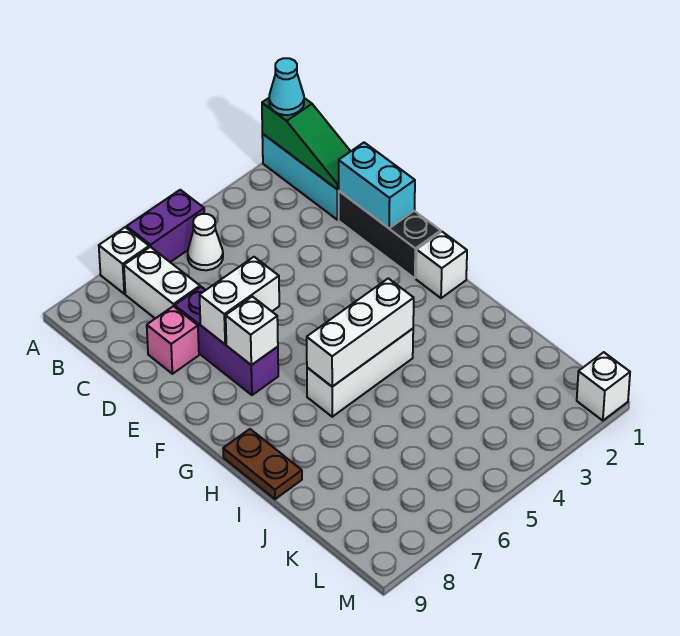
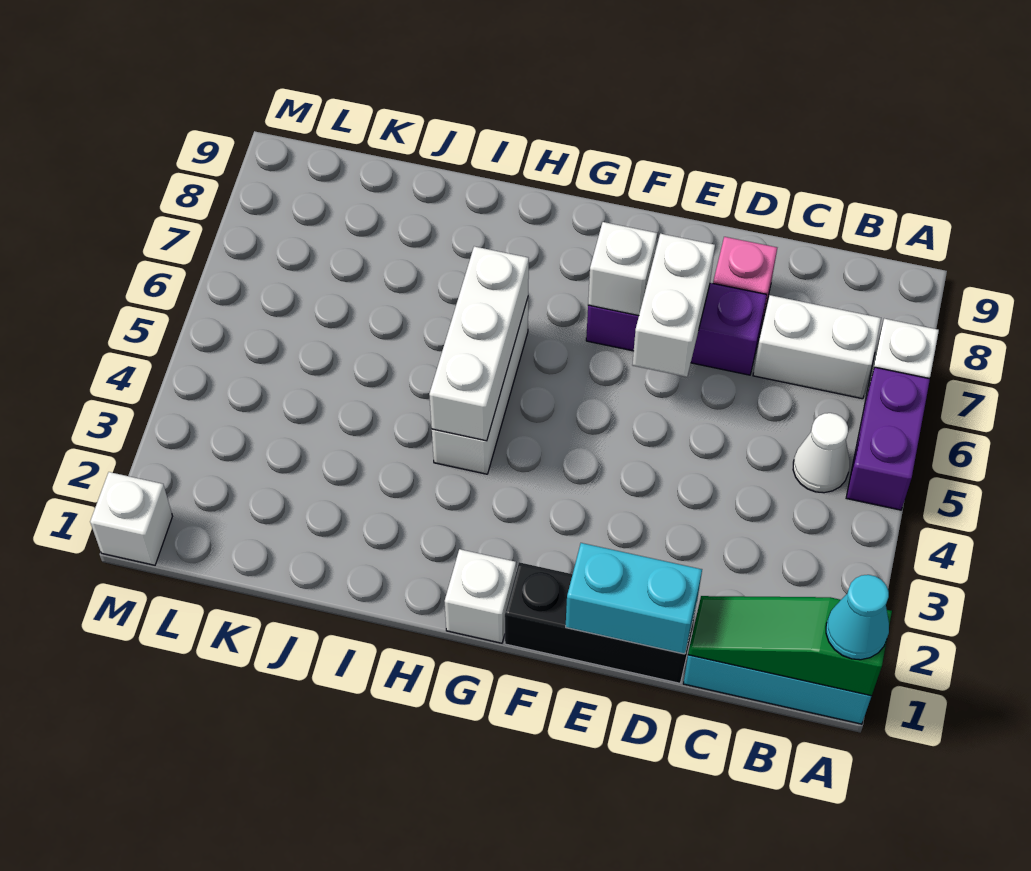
brown plate H9:I9 level 1 -> none

